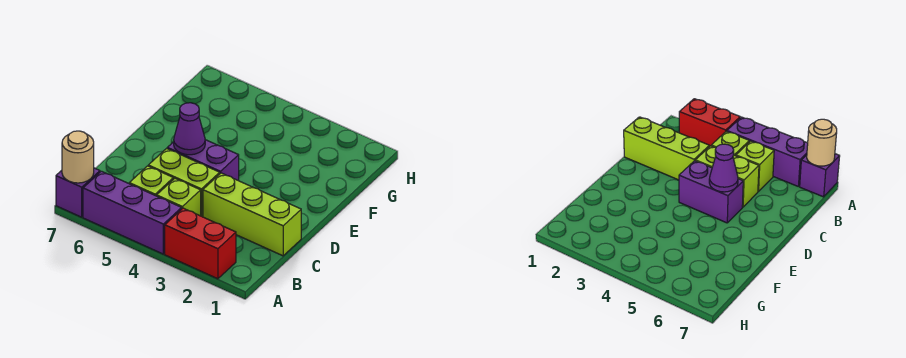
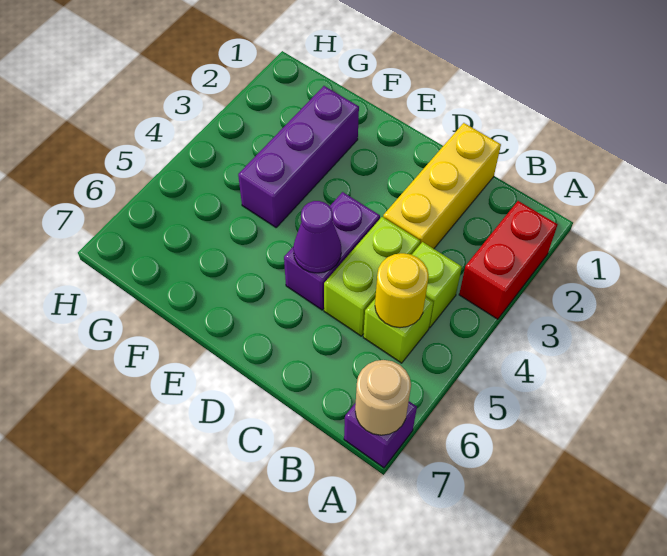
purple brick A4:A6 level 1 -> purple brick F2:F4 level 1
none -> yellow round brick B5 level 2
lime brick C1:C3 level 1 -> yellow brick C1:C3 level 1

